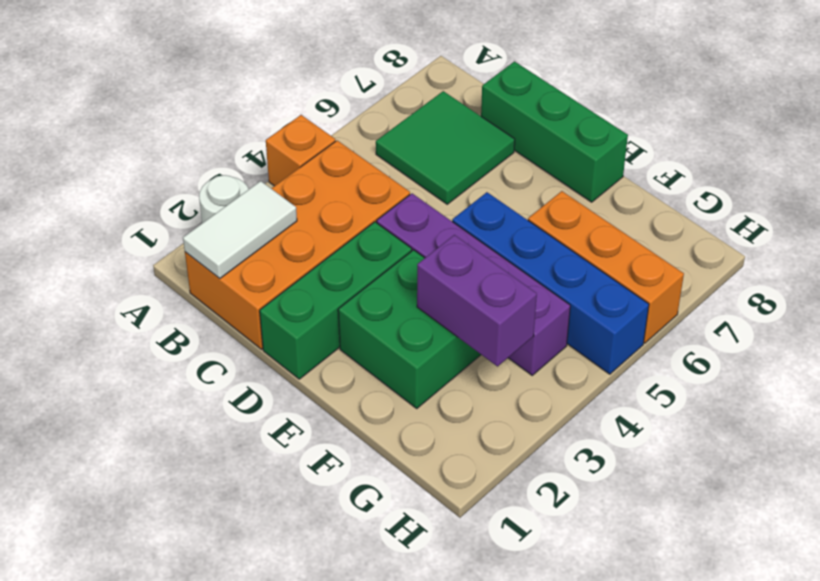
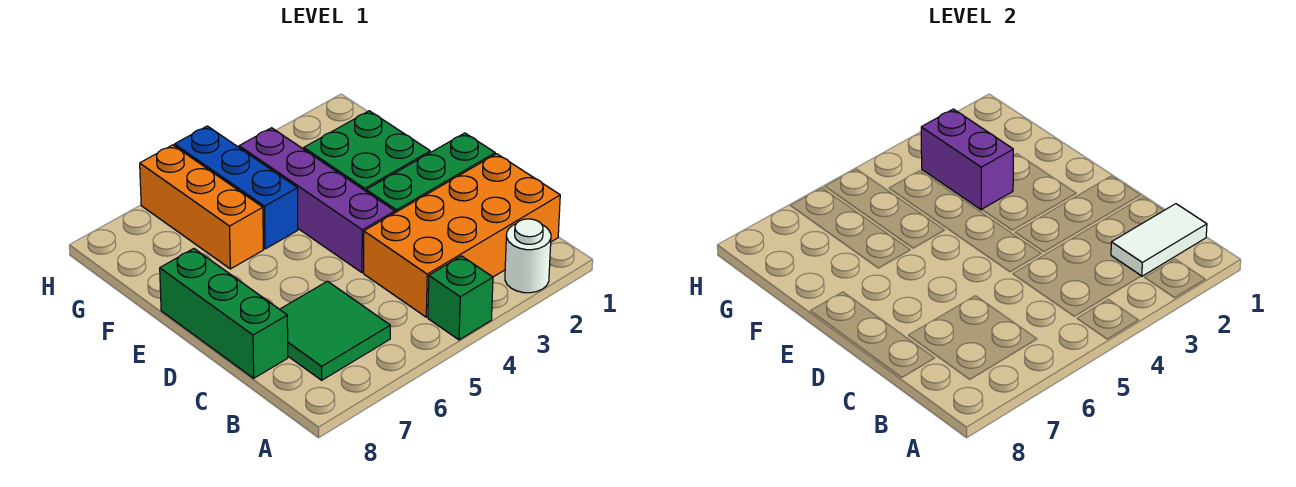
orange brick A4 level 1 -> green brick A4 level 1
blue brick E5:H5 level 1 -> blue brick F5:H5 level 1

